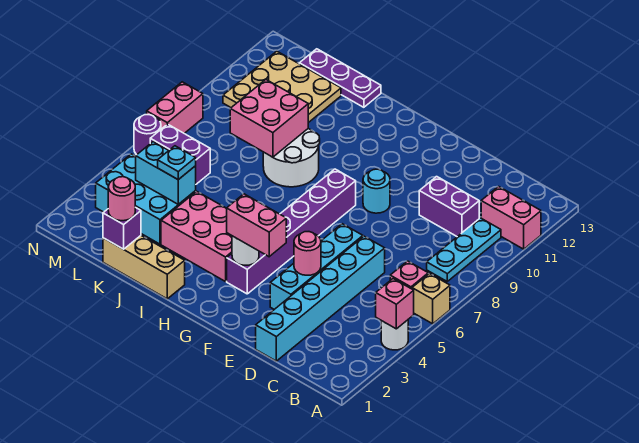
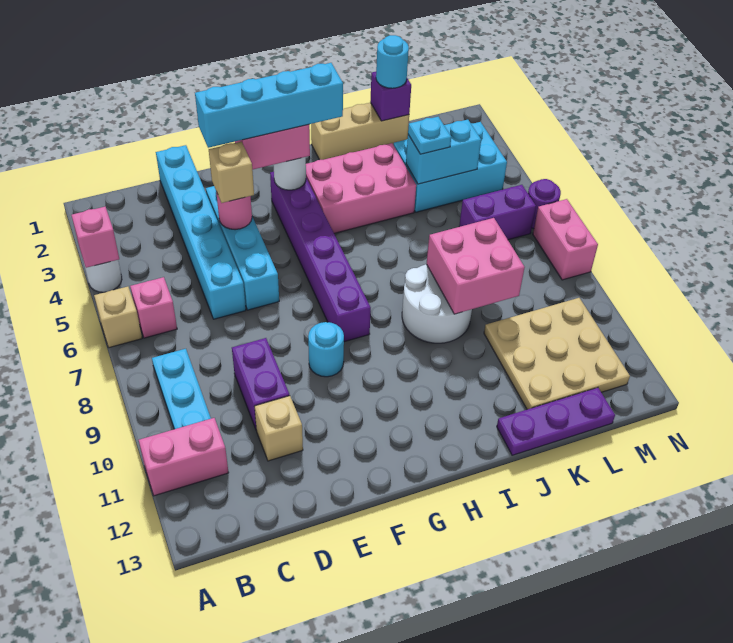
purple brick C10:D10 level 1 -> purple brick D9:D10 level 1
none -> tan brick D11 level 1
none -> cyan brick E3:H3 level 4
none -> tan brick E4 level 3
pink round brick K1 level 3 -> cyan round brick K1 level 3

